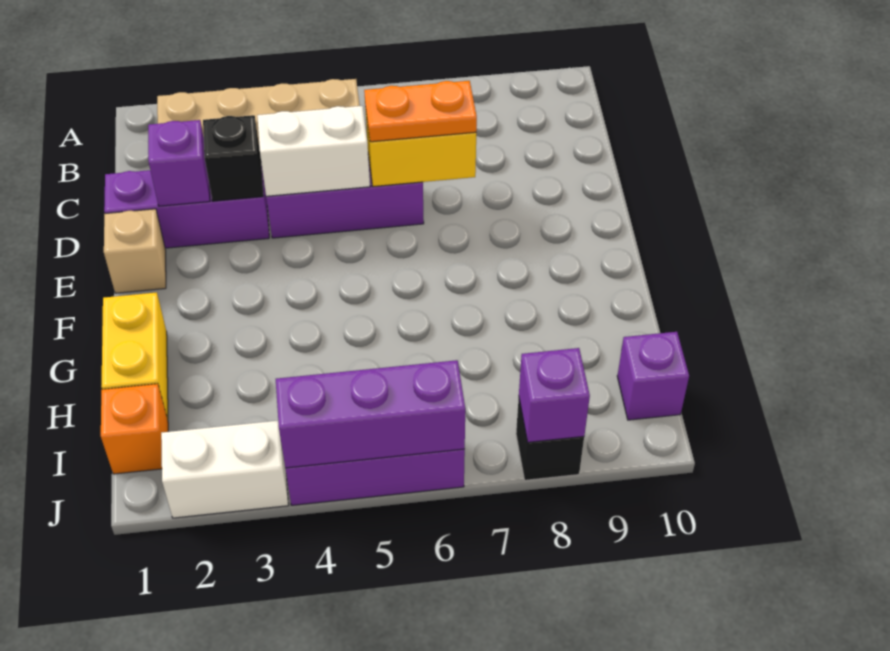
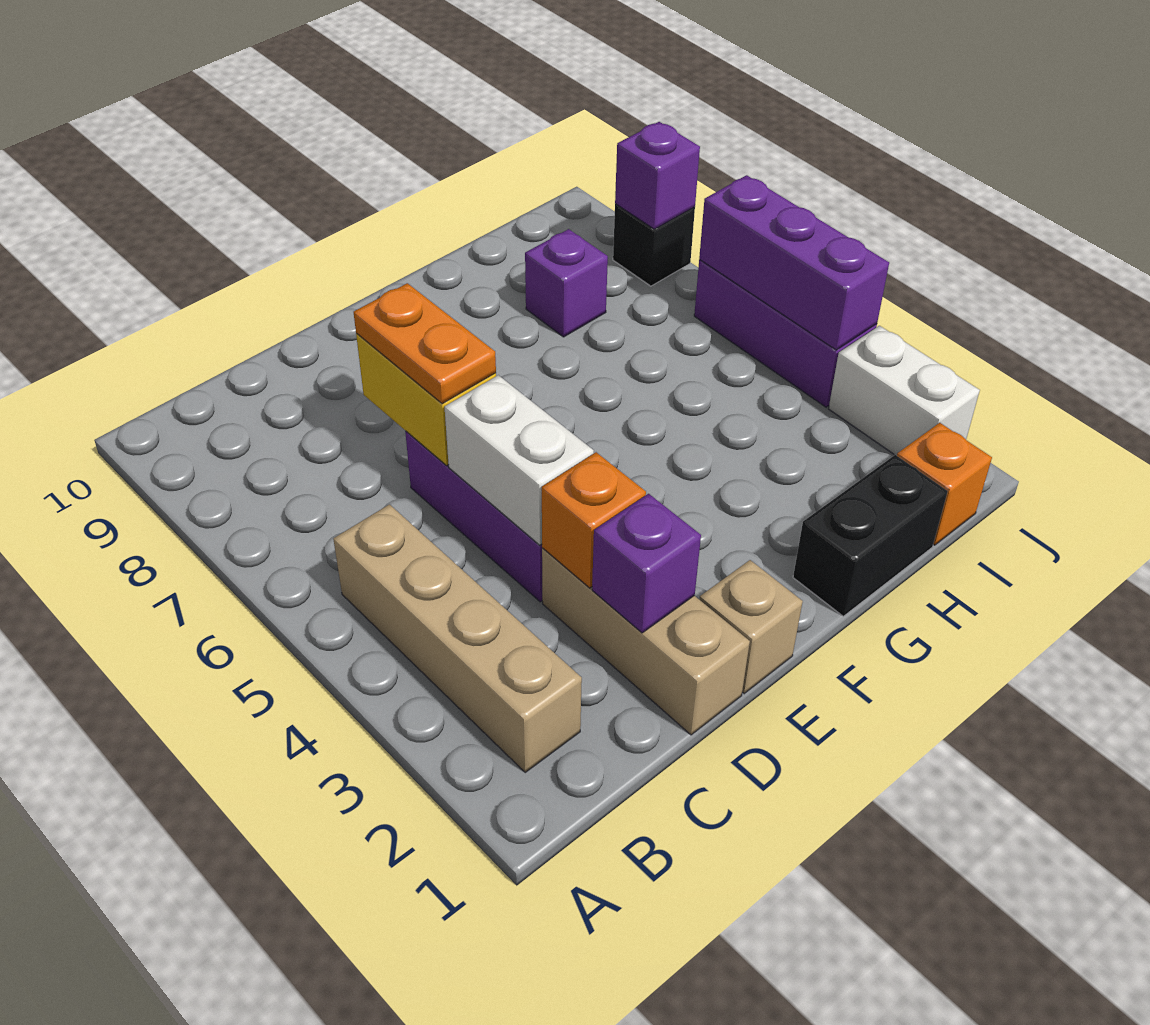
purple brick D1:D3 level 1 -> tan brick D1:D3 level 1
black brick D3 level 2 -> orange brick D3 level 2
yellow brick G1:H1 level 1 -> black brick G1:H1 level 1
purple brick I10 level 1 -> purple brick H8 level 1

